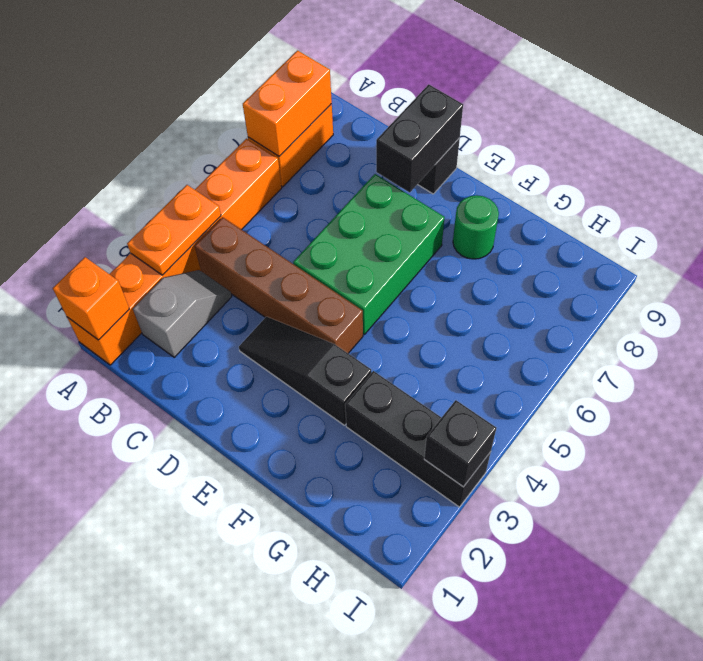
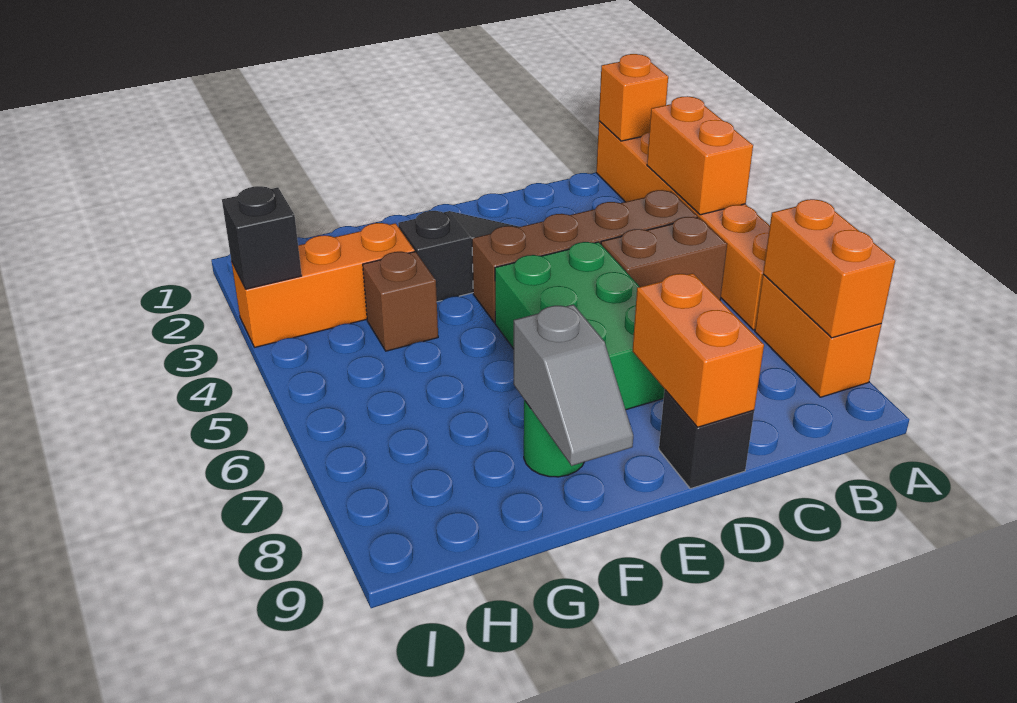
orange plate A3:A4 level 2 -> orange brick A3:A4 level 2
grey slope B2:B3 level 1 top 2 -> grey slope F8:F9 level 2 top 8
none -> brown brick B5:C5 level 1
black brick D8:D9 level 2 -> orange brick D8:D9 level 2
black brick G3:I3 level 1 -> orange brick G3:I3 level 1
none -> brown brick G4 level 1

